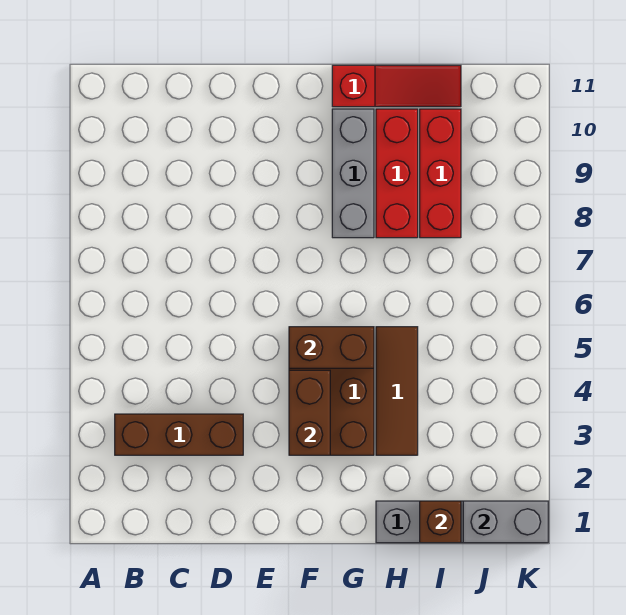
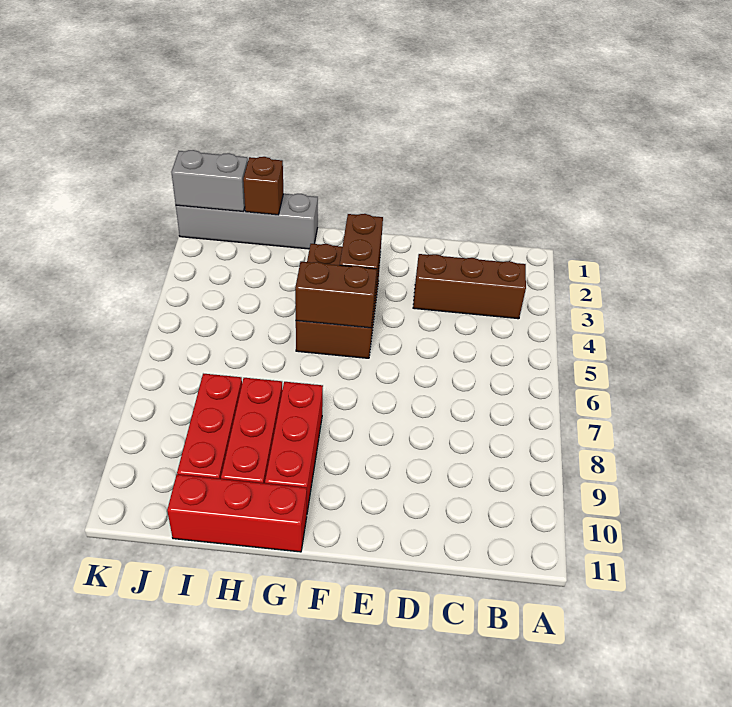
grey brick G8:G10 level 1 -> red brick G8:G10 level 1
red slope G11:I11 level 1 top G -> red brick G11:I11 level 1
brown tile H3:H5 level 1 -> none

